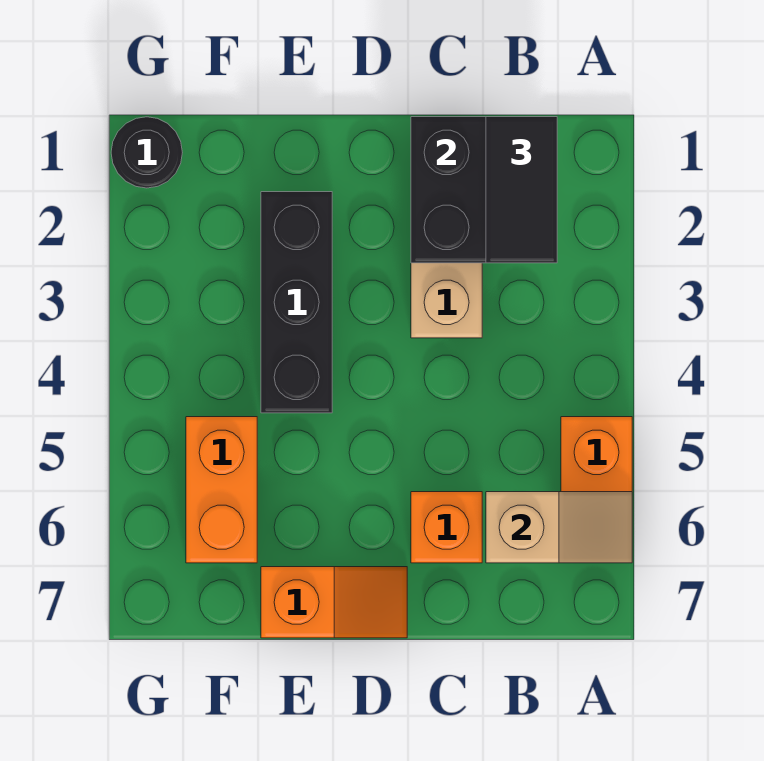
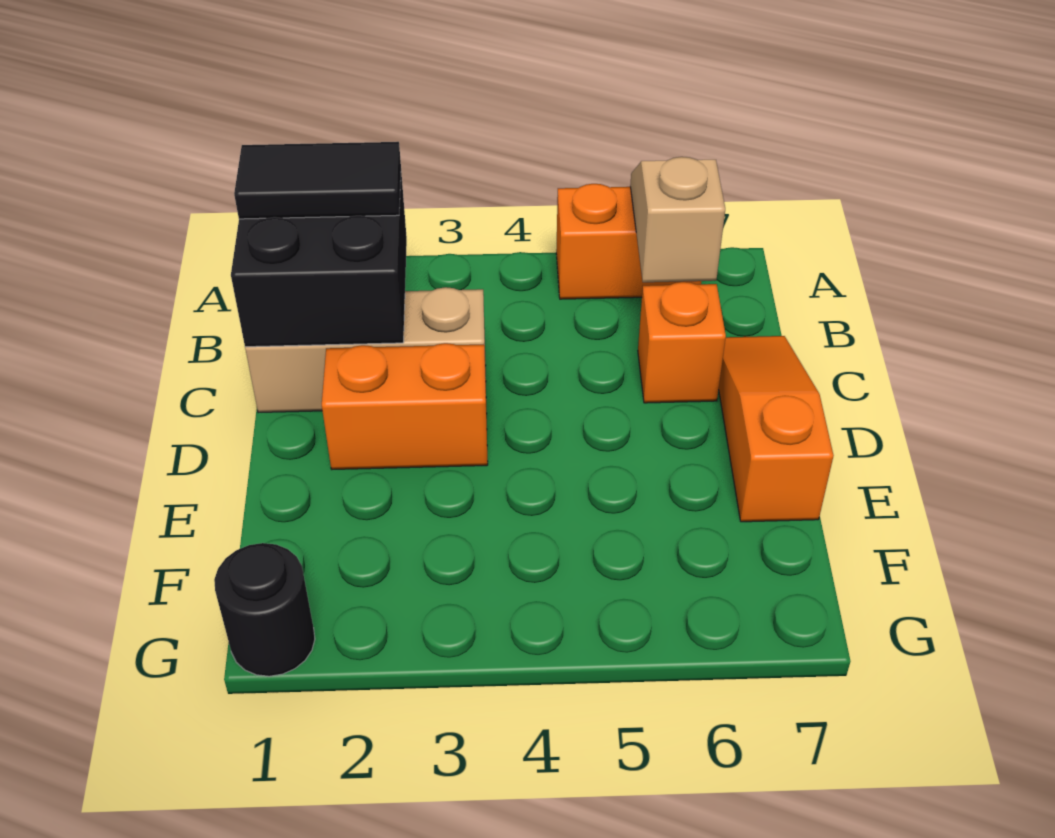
orange slope D7:E7 level 1 top E -> orange slope C7:E7 level 1 top E
black brick E2:E4 level 1 -> none
orange brick F5:F6 level 1 -> orange brick D2:D3 level 1

